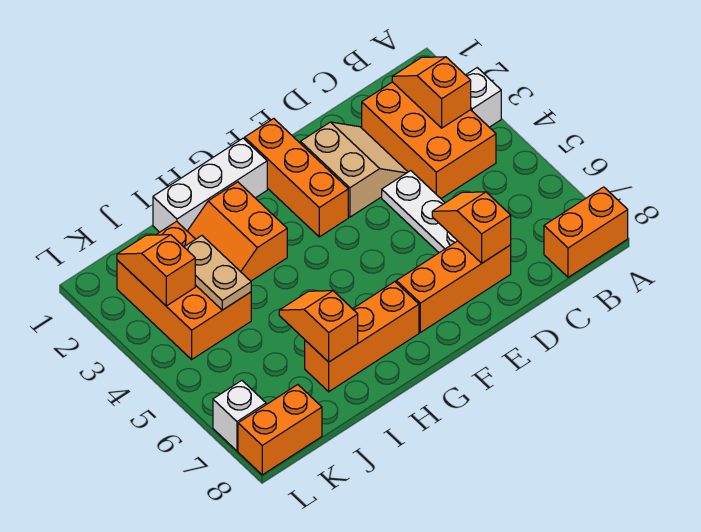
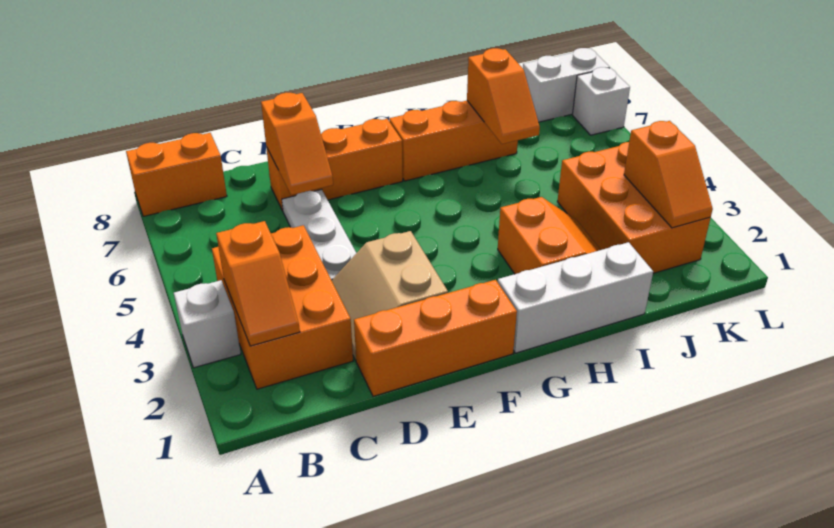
orange brick F1:F3 level 1 -> orange brick D1:F1 level 1
tan plate J3:J4 level 2 -> none
orange brick K8:L8 level 1 -> white brick K8:L8 level 1

